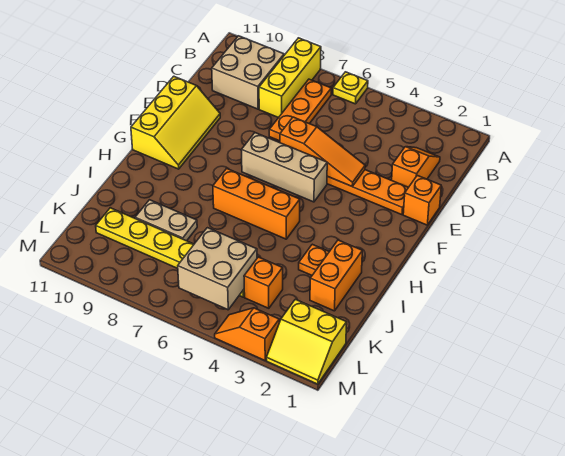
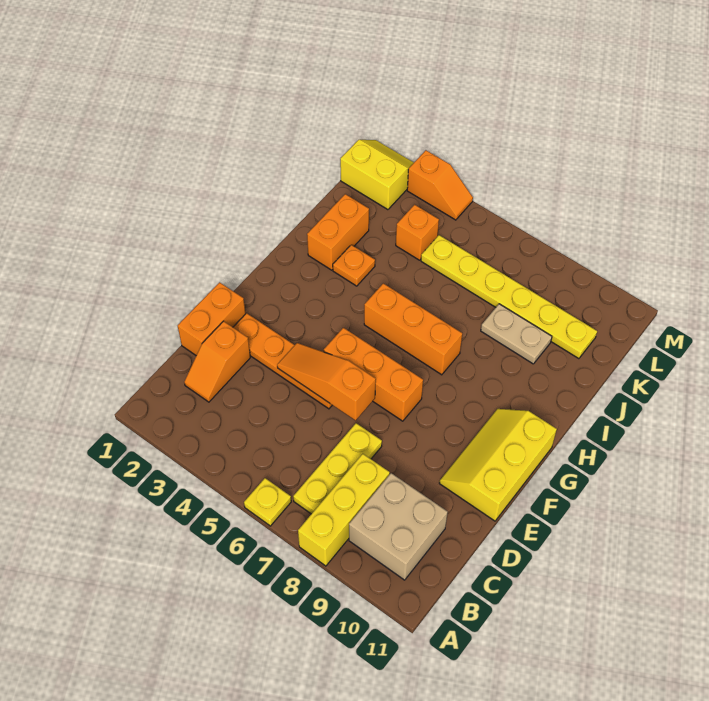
orange plate B7:D7 level 1 -> yellow plate B7:D7 level 1
orange brick E1 level 1 -> orange brick D1:E1 level 1
tan brick F5:F7 level 1 -> orange brick F5:F7 level 1
tan brick K5:L6 level 2 -> none

